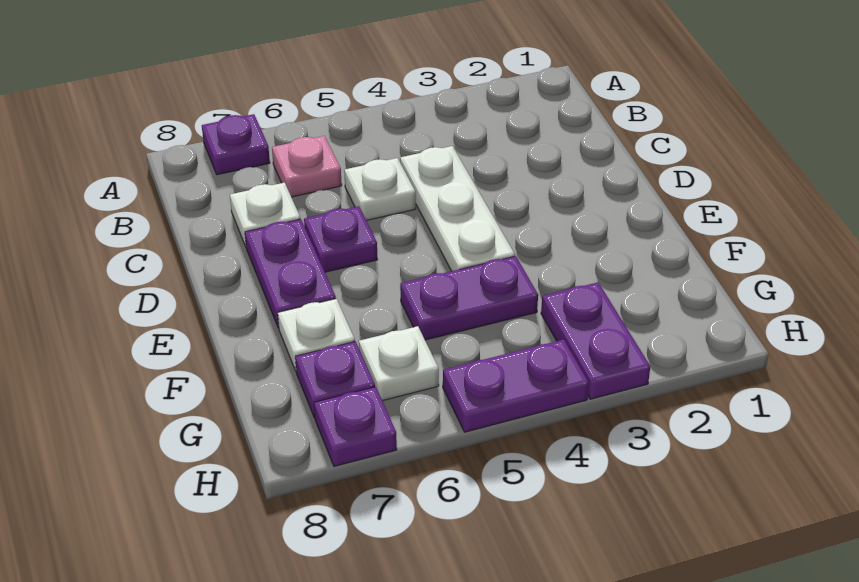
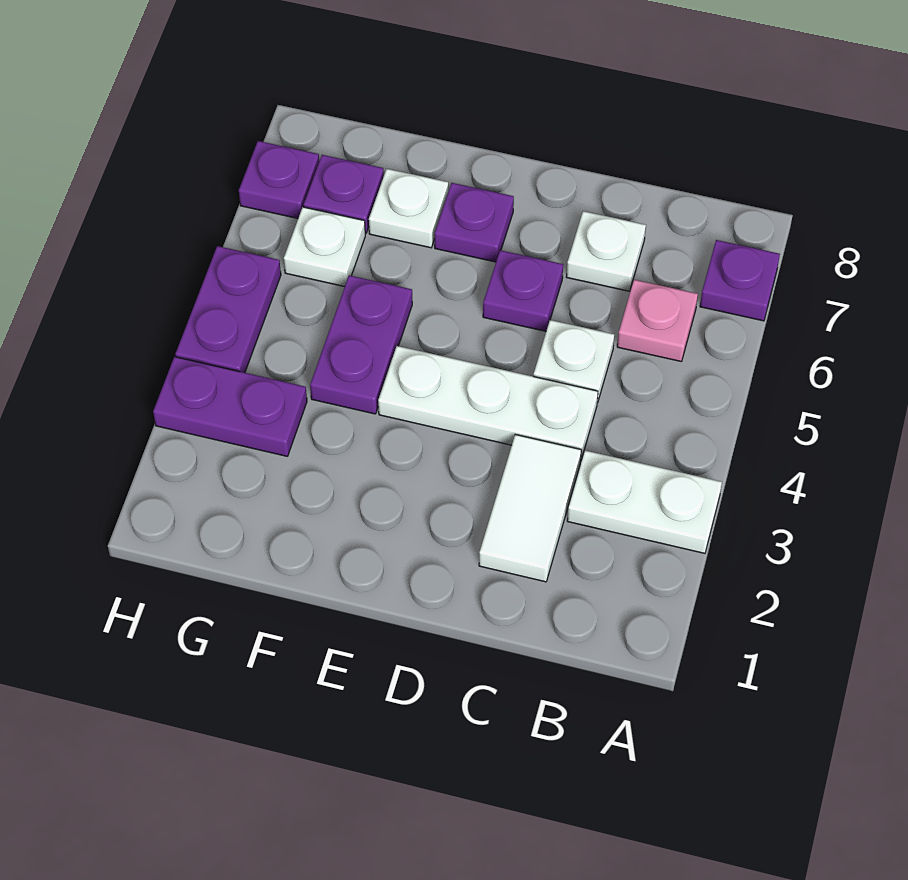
none -> white plate A3:B3 level 1
none -> white tile C2:C3 level 1
purple plate D7:E7 level 1 -> purple plate E7 level 1

